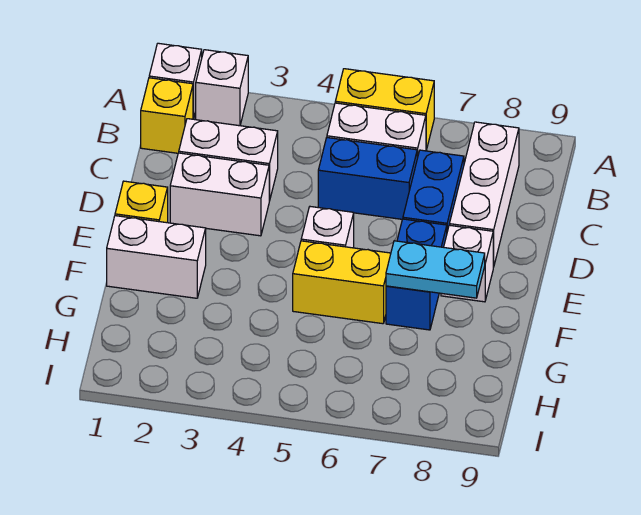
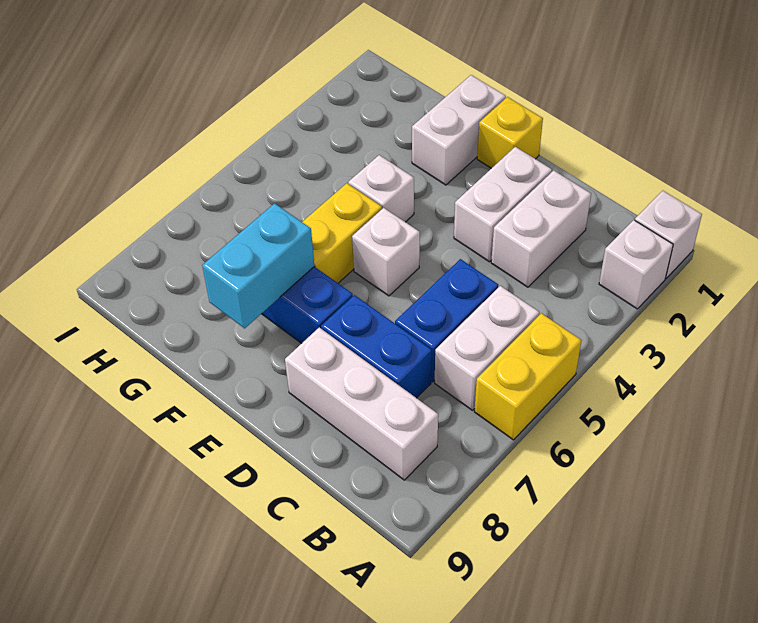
yellow brick B1 level 1 -> none
white brick E8 level 1 -> white brick F4 level 1
cyan plate F7:F8 level 2 -> cyan brick F7:F8 level 2

